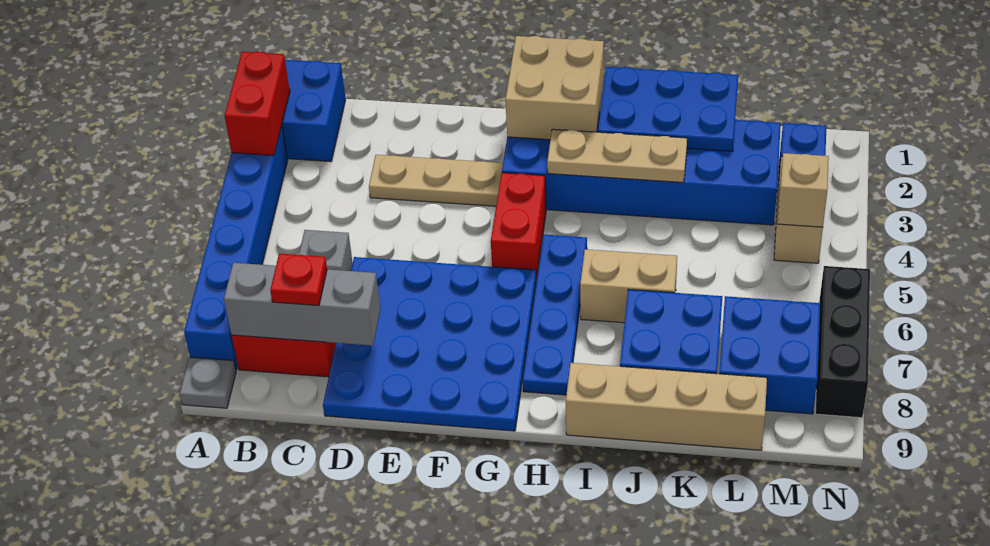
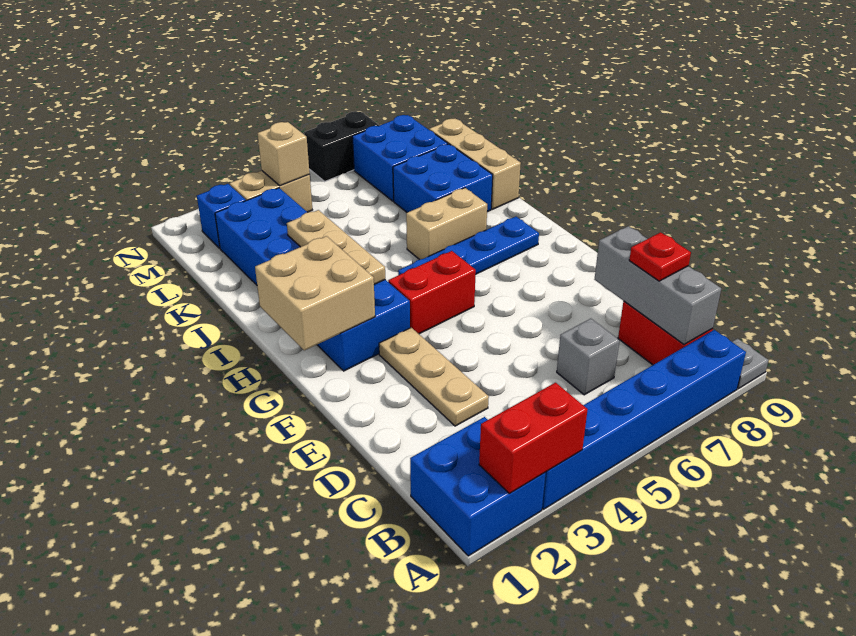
blue plate D6:G9 level 1 -> none
blue plate I1:K2 level 2 -> none
tan brick I6:J6 level 1 -> tan brick I6:I7 level 1
tan brick I9:L9 level 1 -> tan brick J9:L9 level 1
black brick N6:N8 level 1 -> black brick N6:N7 level 1

